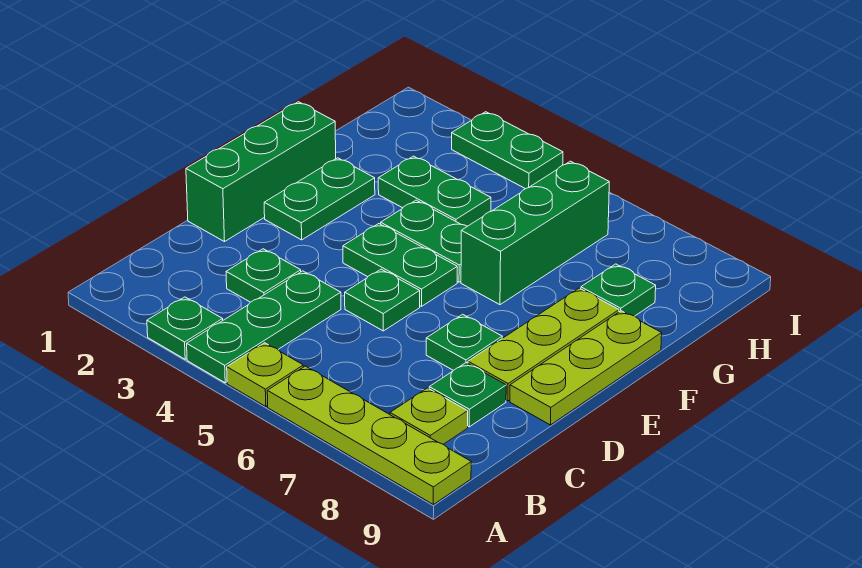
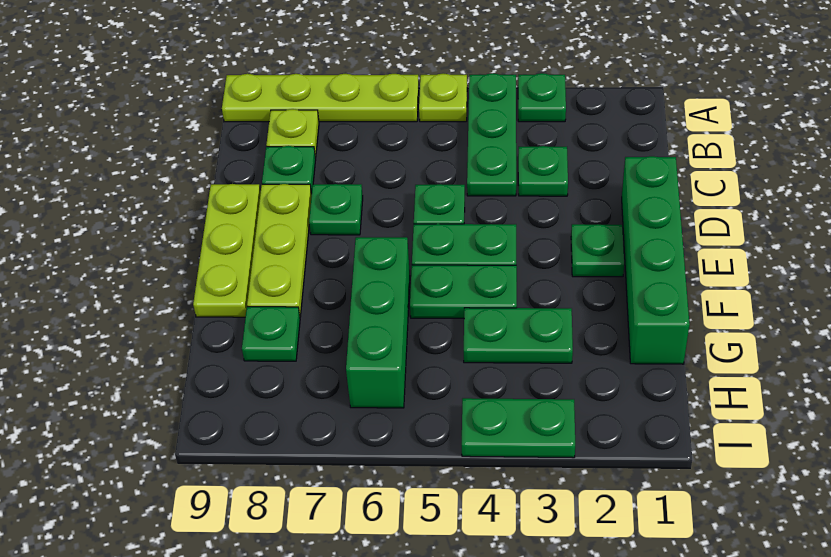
green brick D1:F1 level 1 -> green brick D1:G1 level 1
green plate E2:F2 level 1 -> green plate E2 level 1

